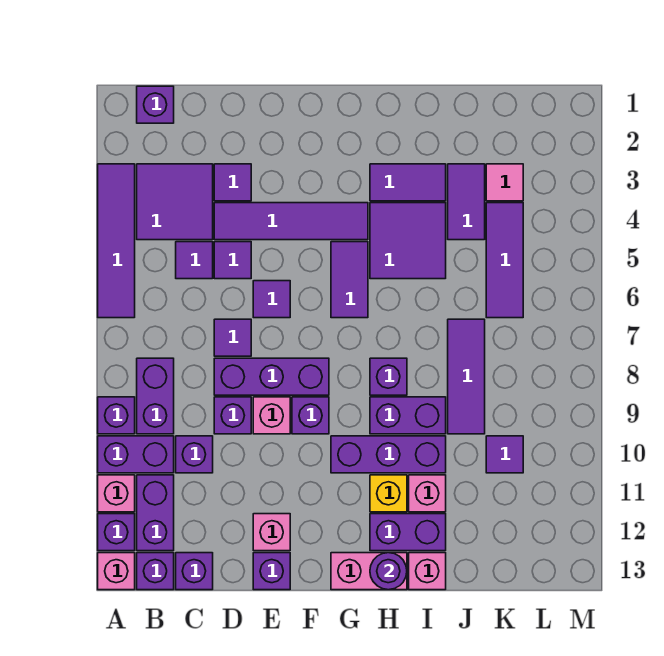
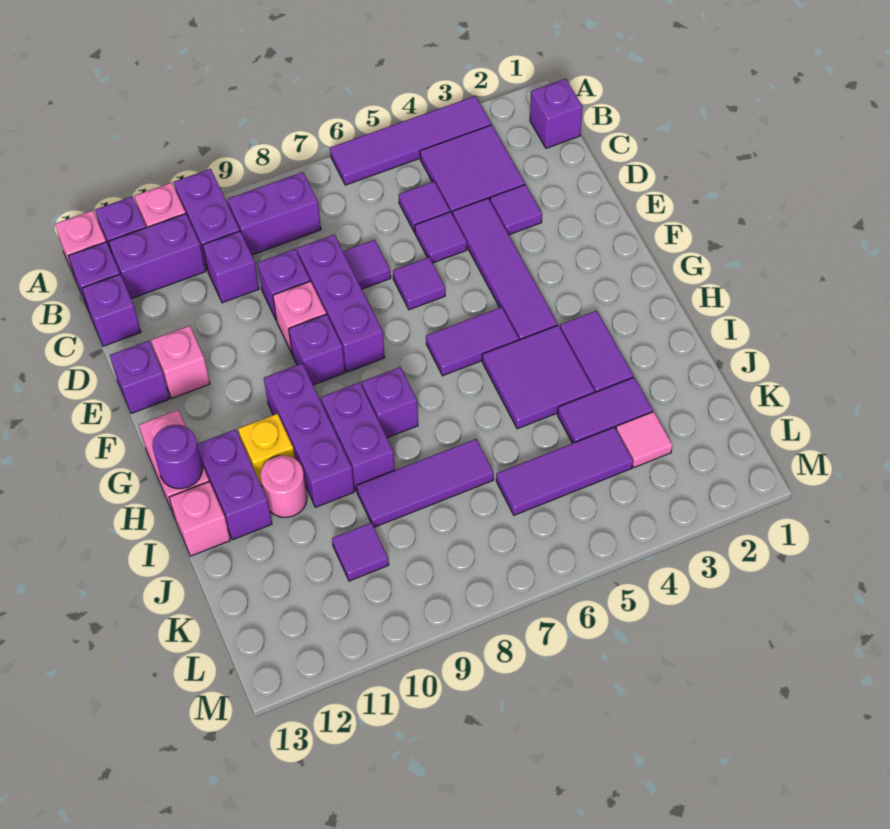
purple brick A9 level 1 -> none
pink brick I11 level 1 -> pink round brick I11 level 1

